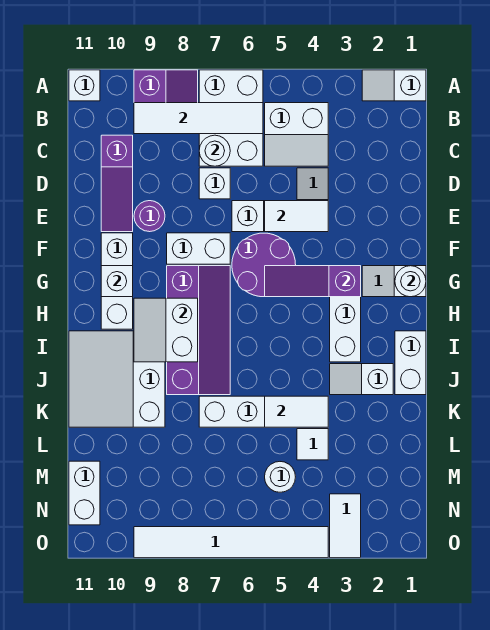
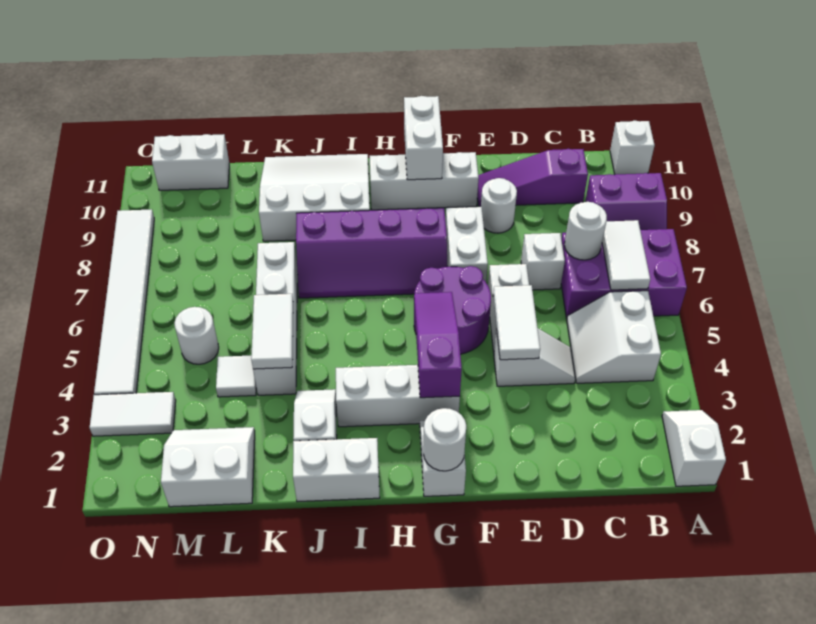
white brick A6:C7 level 1 -> purple brick A6:C7 level 1
white tile B6:B9 level 2 -> white tile B6:B7 level 2
purple round brick E9 level 1 -> white round brick E9 level 1
white brick G10 level 2 -> white brick G10:G11 level 2
white slope H8:I9 level 2 top 8 -> white slope L1:M2 level 1 top 1

